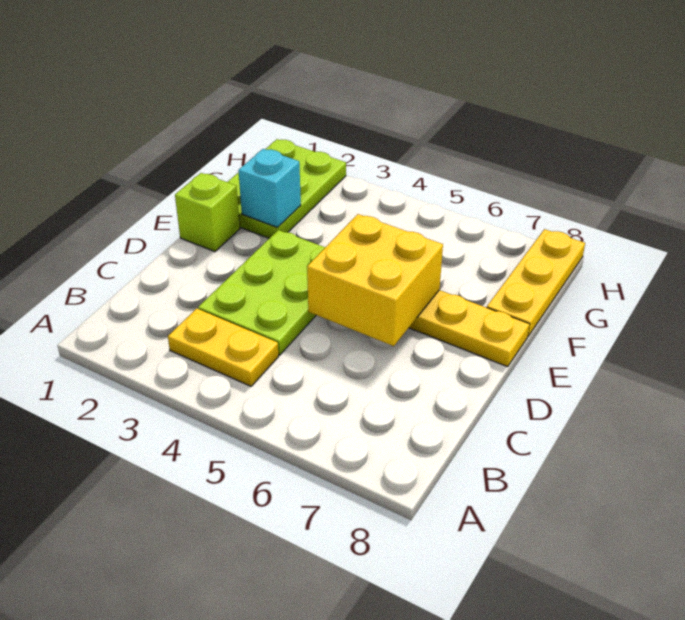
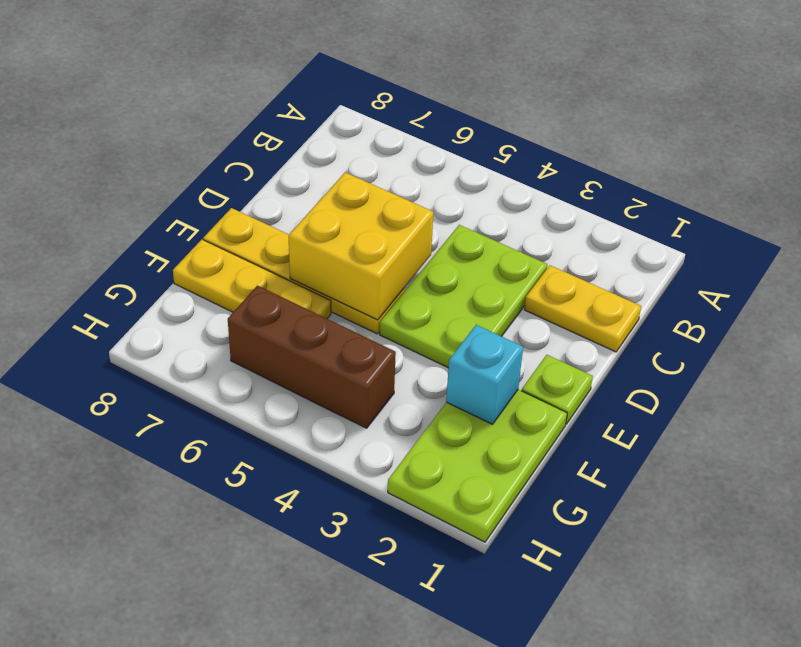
yellow plate B3:B4 level 1 -> yellow plate C1:C2 level 1
lime brick E1 level 1 -> lime plate E1 level 1
yellow plate F8:H8 level 1 -> yellow plate F6:F8 level 1
none -> brown brick G4:G6 level 1

